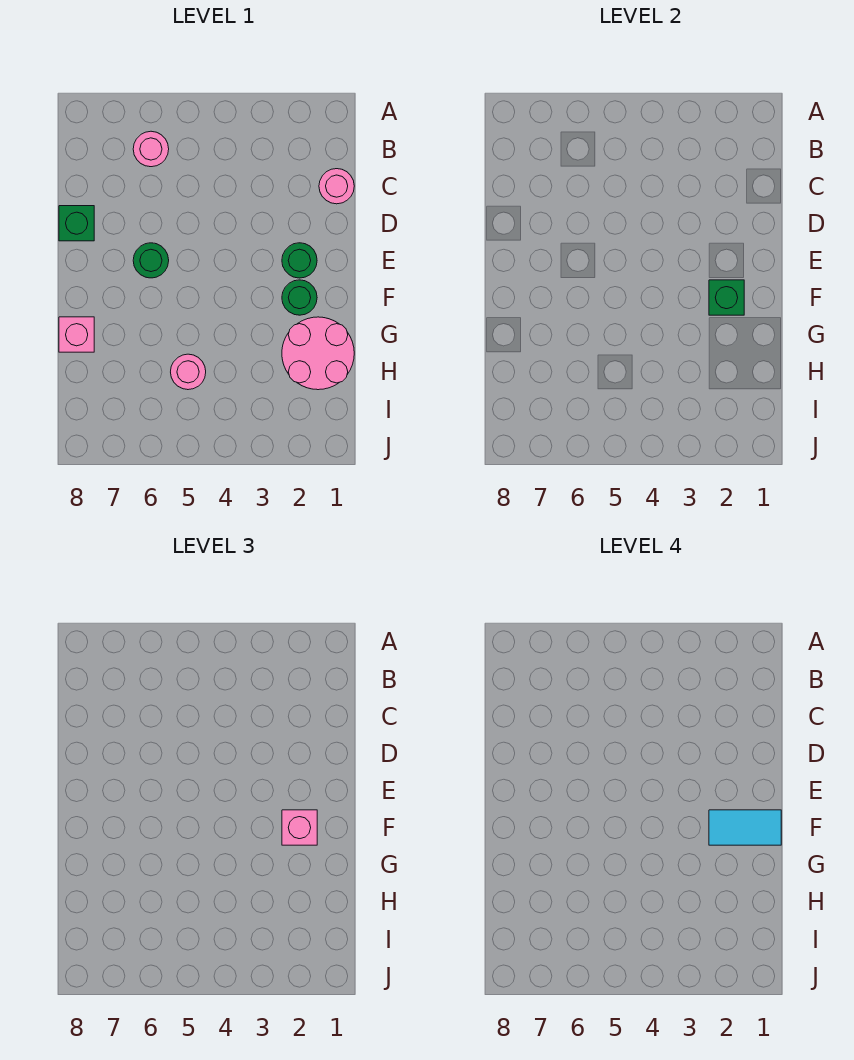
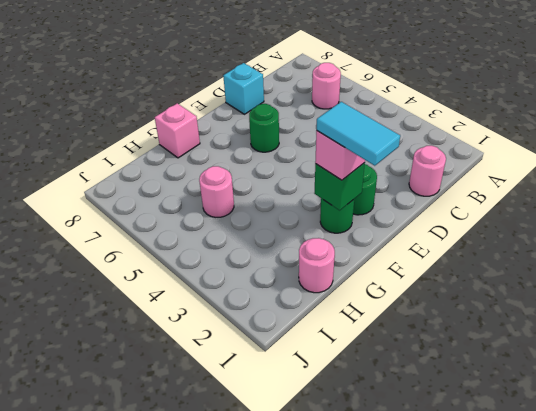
green brick D8 level 1 -> cyan brick D8 level 1
pink round brick G1:H2 level 1 -> pink round brick H1 level 1

